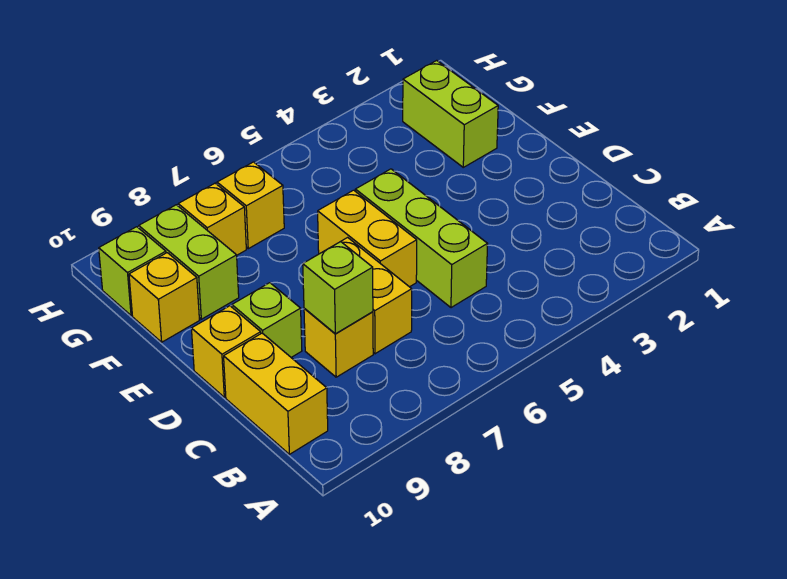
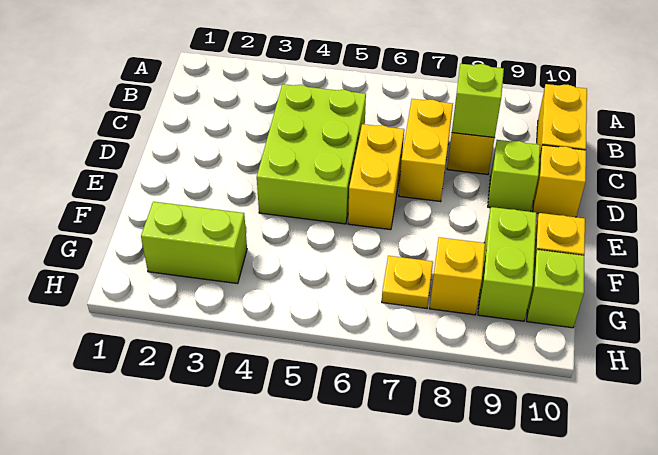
lime brick C5:E5 level 1 -> lime brick C4:E5 level 1
lime brick F2:G2 level 1 -> lime brick G2:G3 level 1
yellow brick G7 level 1 -> yellow plate G7 level 1

